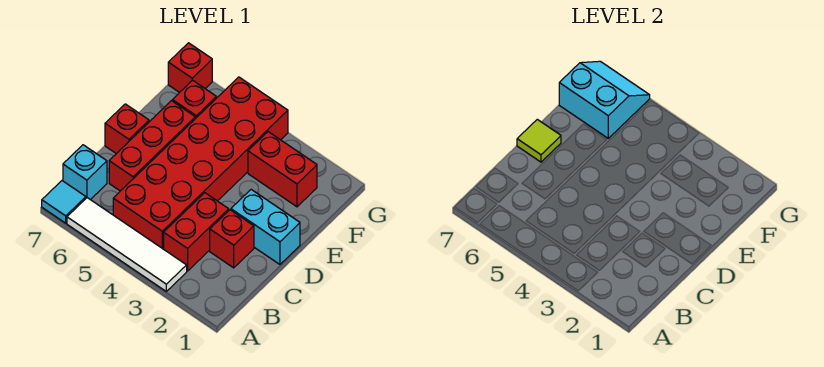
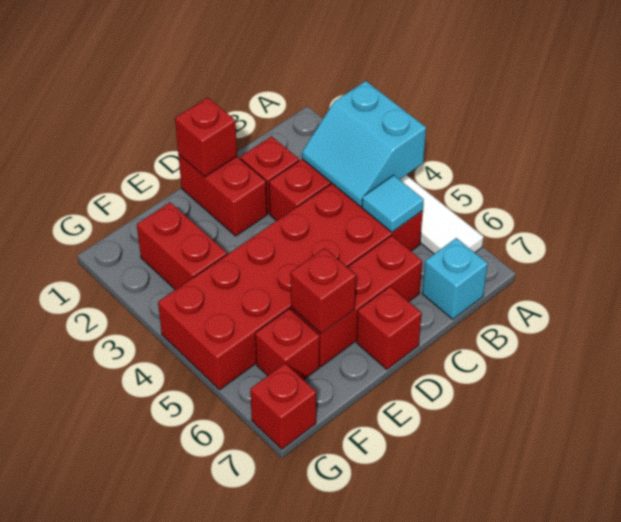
cyan tile A7 level 1 -> cyan tile B5 level 2
cyan brick D1:D2 level 1 -> red brick D1:D2 level 1
none -> red brick D1 level 2
lime tile D7 level 2 -> none
none -> red brick E6 level 2
cyan slope F6:G7 level 2 top F -> cyan slope A3:B4 level 2 top A

